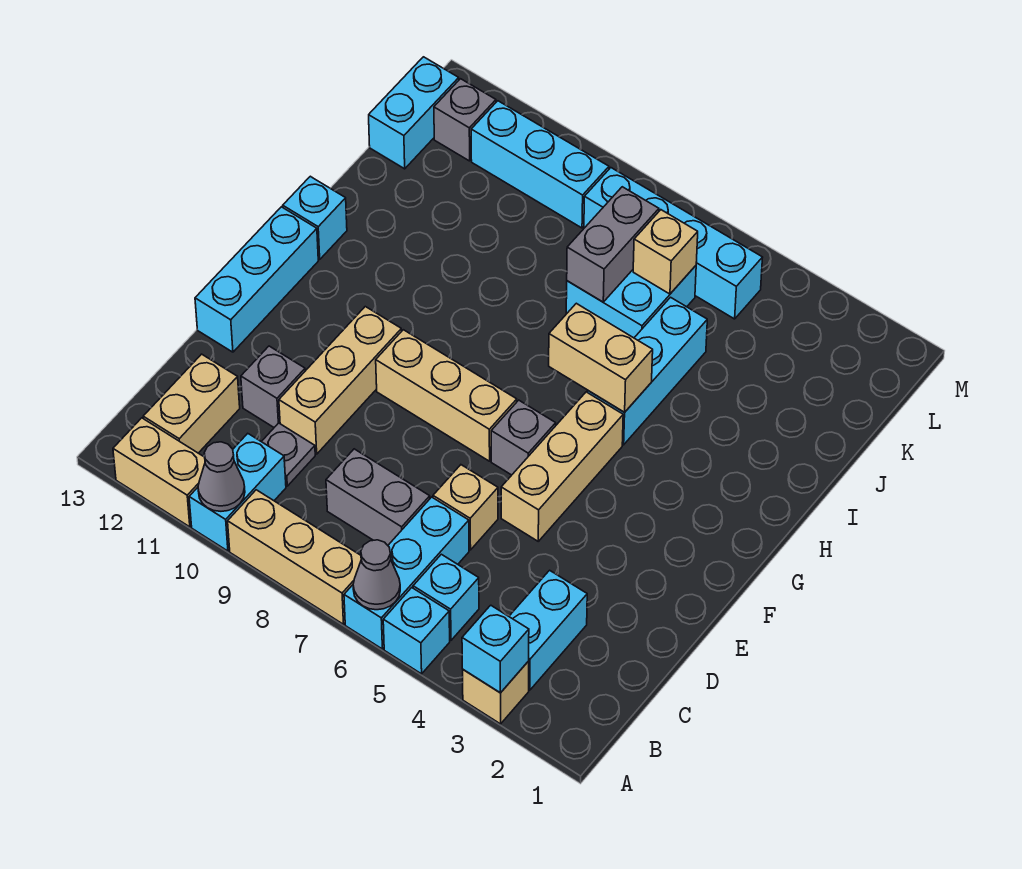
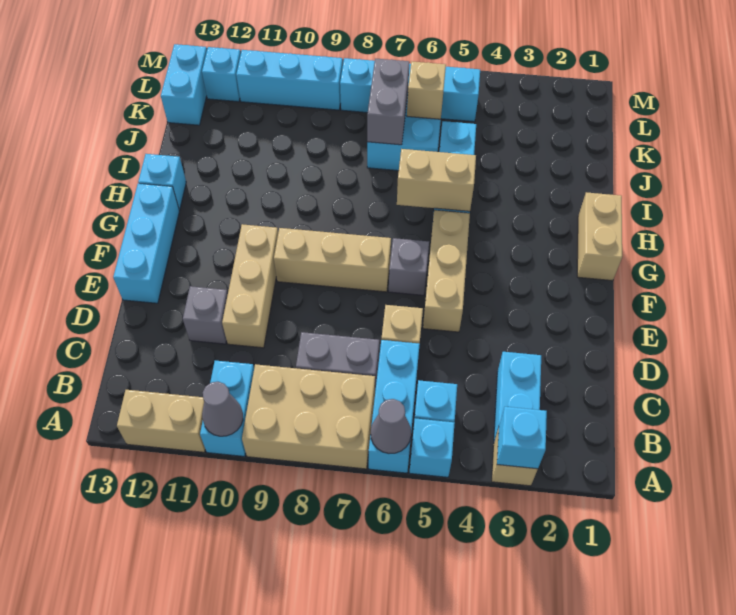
tan brick A7:A9 level 1 -> tan brick A7:B9 level 1
tan brick B12:C12 level 1 -> tan brick G1:H1 level 1
grey plate C10 level 1 -> none
grey brick L12 level 1 -> cyan brick L12 level 1

